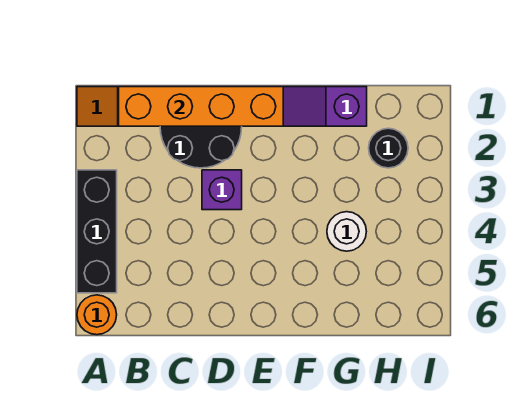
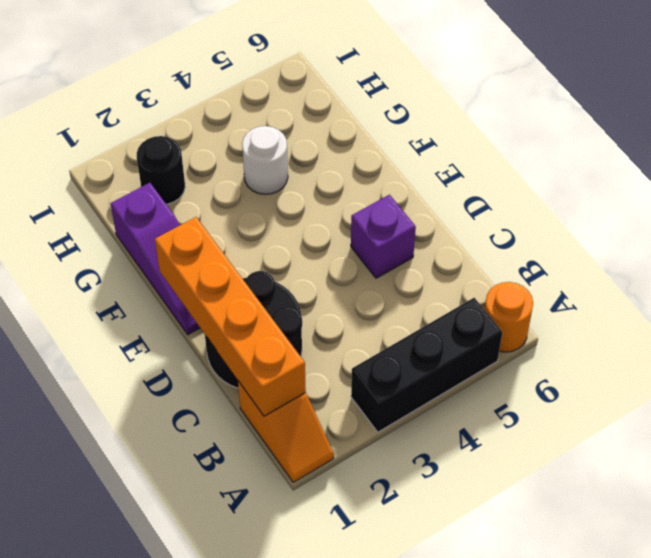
purple brick D3 level 1 -> purple brick D5 level 1

